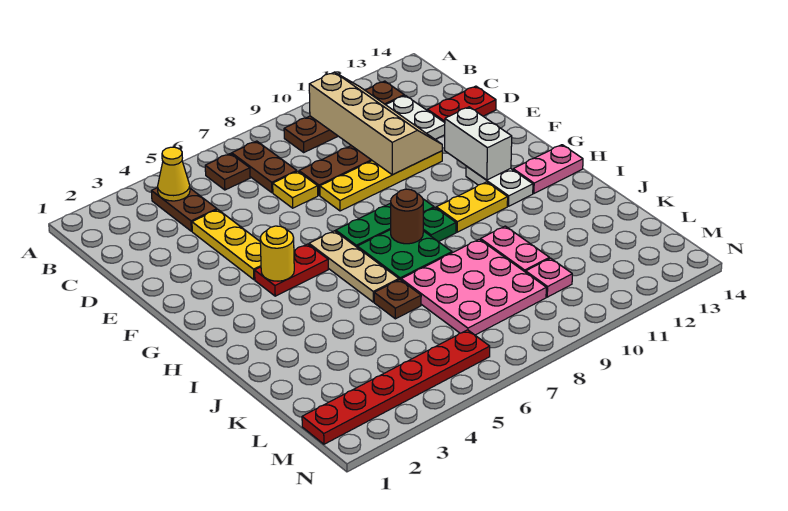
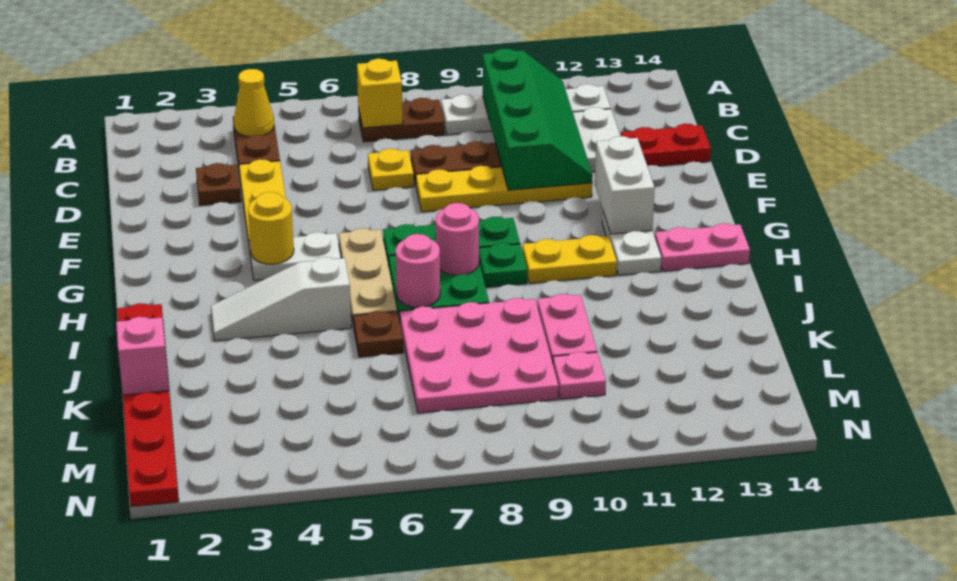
brown plate B6 level 1 -> brown plate D3 level 1
brown plate B7:C7 level 1 -> brown plate B7:B8 level 1
none -> yellow brick B7 level 2
brown plate B9:B12 level 1 -> white plate B9:B12 level 1
tan slope B10:E11 level 2 top 10 -> green slope B10:E11 level 2 top 10
red plate G4:G5 level 1 -> white plate G4:G5 level 1
brown round brick H8 level 2 -> pink round brick H8 level 2
none -> white slope I3:I5 level 1 top 5
none -> pink round brick I7 level 2
none -> pink brick K1 level 2
red plate M1:M6 level 1 -> red plate I1:N1 level 1

